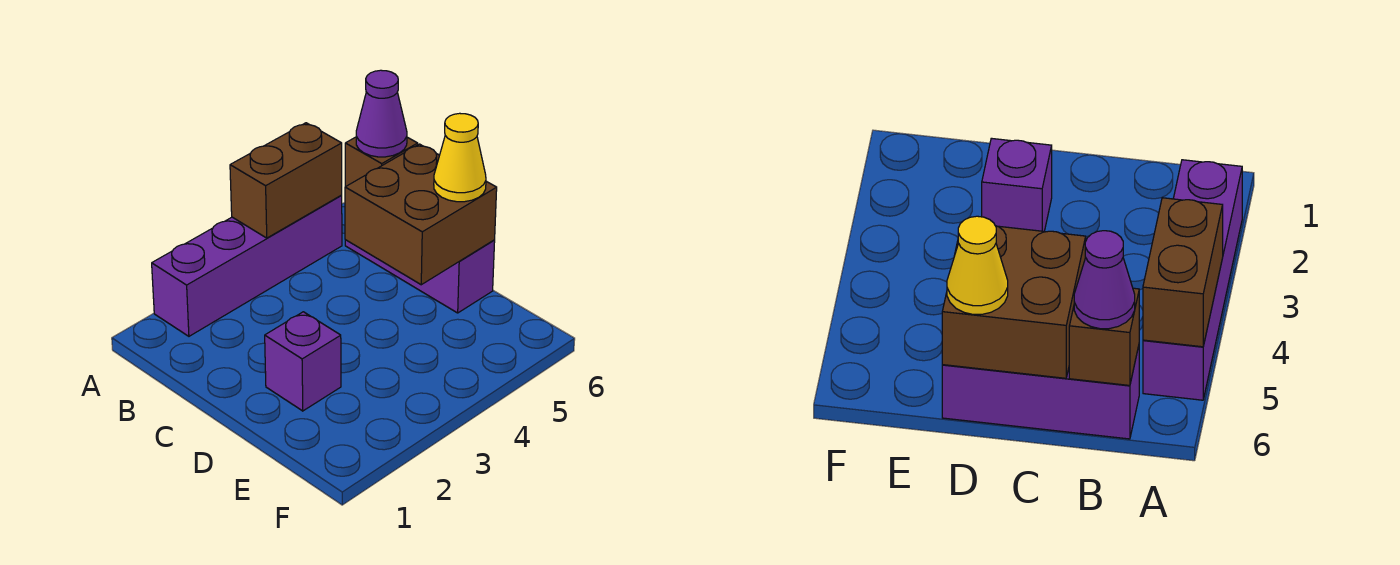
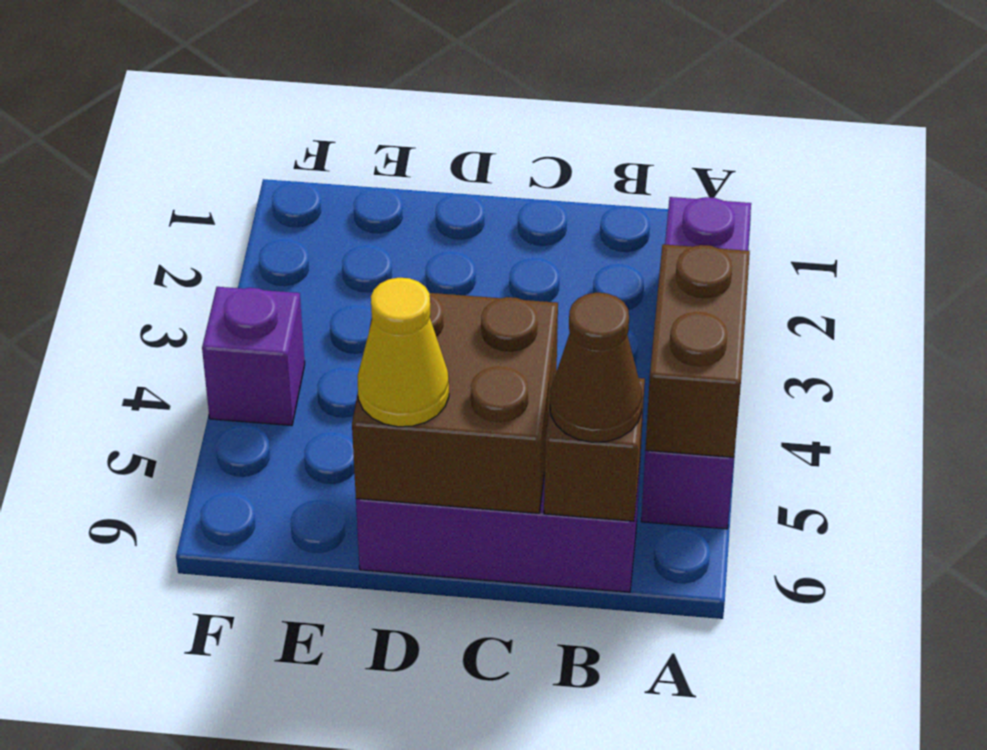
purple cone B6 level 3 -> brown cone B6 level 3
purple brick D2 level 1 -> purple brick F4 level 1

